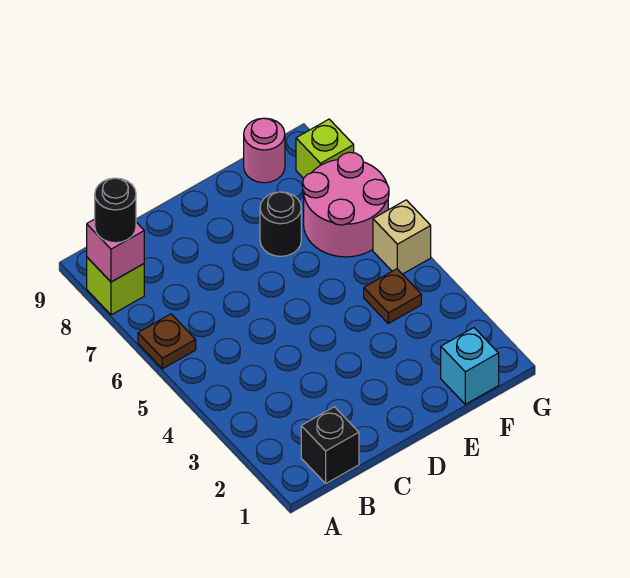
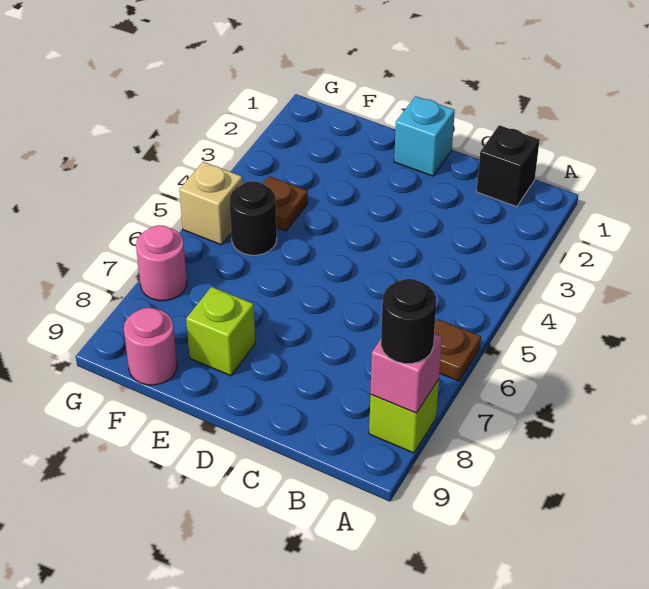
black round brick E7 level 1 -> black round brick F5 level 1
cyan brick F1 level 1 -> cyan brick D1 level 1
pink round brick F6:G7 level 1 -> pink round brick G7 level 1
lime brick G8 level 1 -> lime brick E8 level 1

